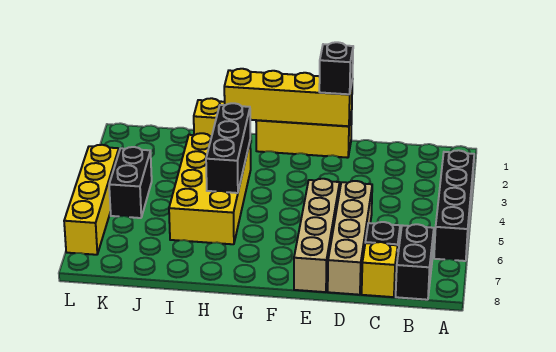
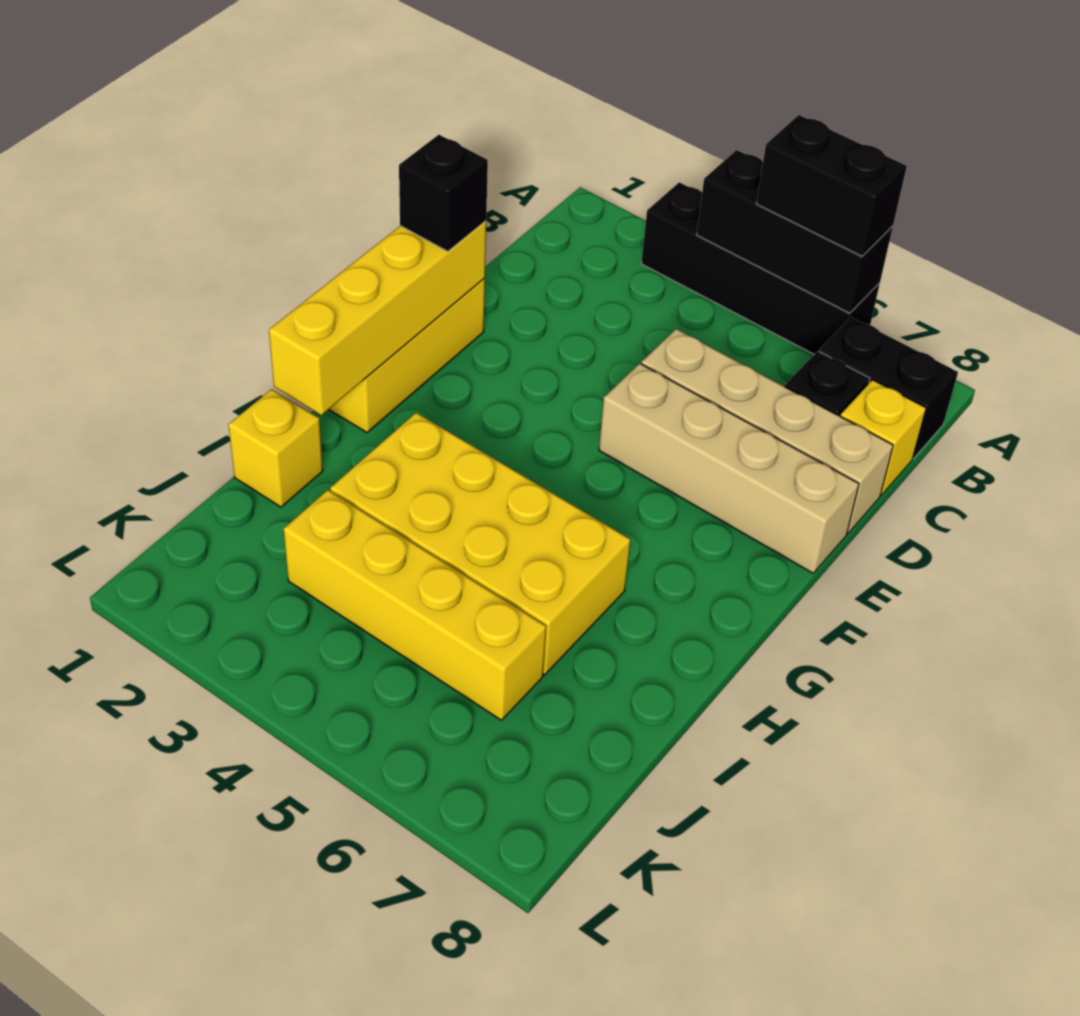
black brick H3:H5 level 2 -> black brick A4:A6 level 2
black brick K4:K5 level 1 -> black brick A5:A6 level 3
yellow brick L4:L7 level 1 -> yellow brick J3:J6 level 1

